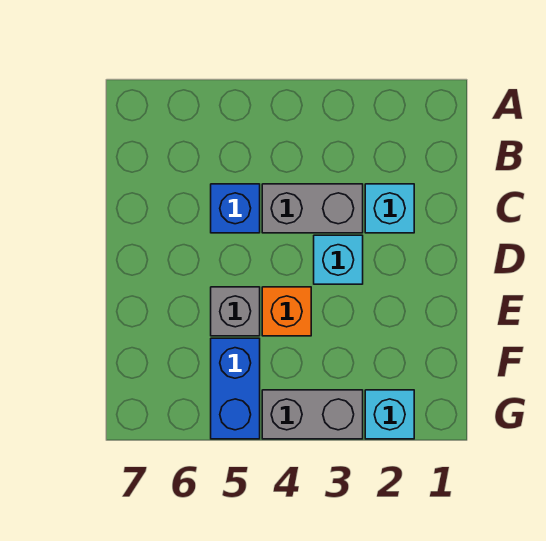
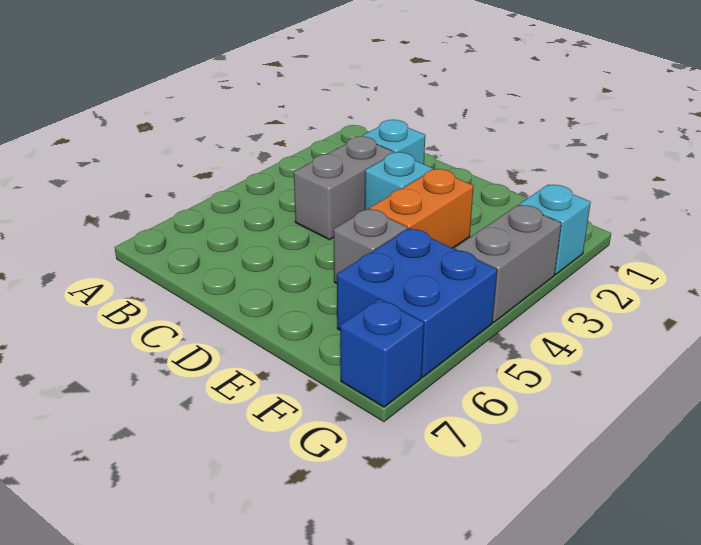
blue brick C5 level 1 -> blue brick G7 level 1
orange brick E4 level 1 -> orange brick E3:E4 level 1
blue brick F5:G5 level 1 -> blue brick F5:G6 level 1

